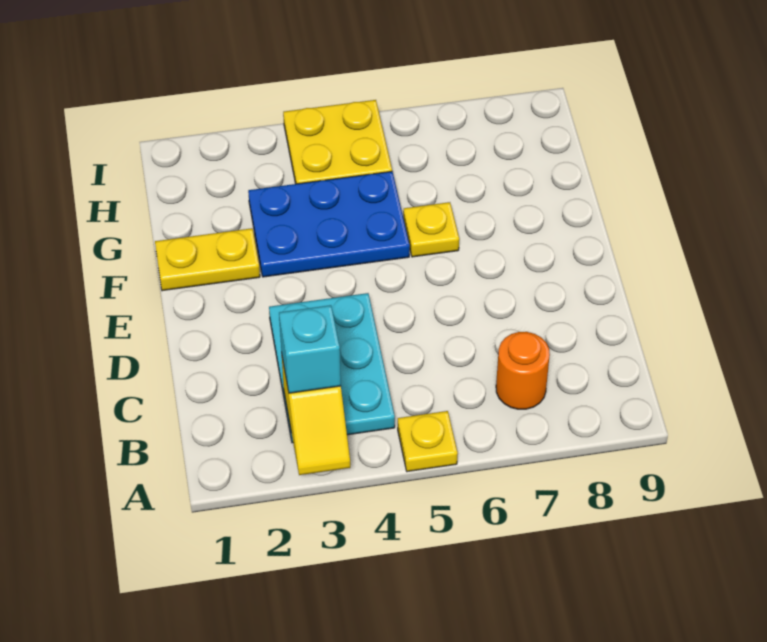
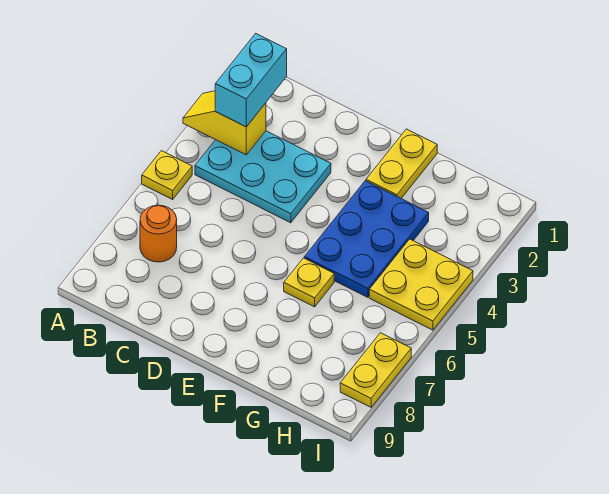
cyan brick B3 level 3 -> cyan brick B2:B3 level 3
none -> yellow plate I7:I8 level 1

